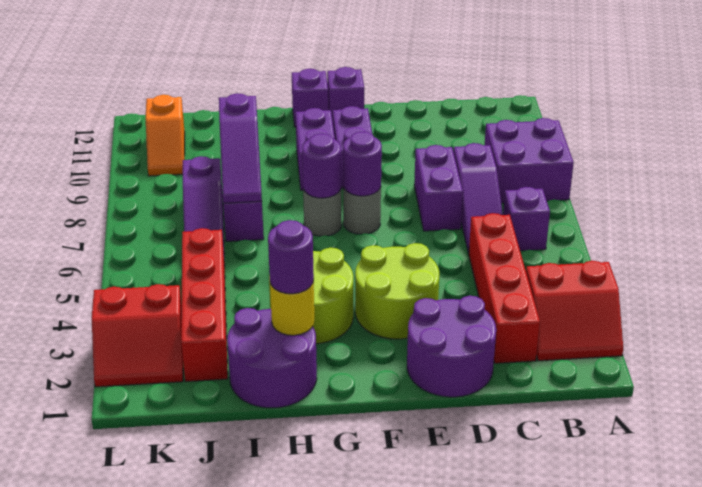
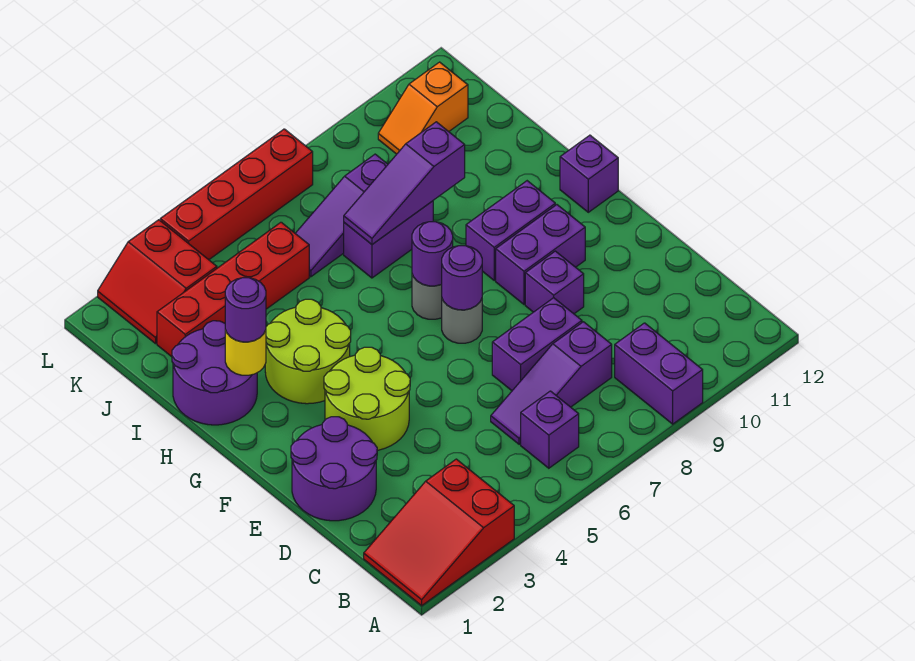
red slope A2:B3 level 1 top 3 -> red slope A1:B3 level 1 top 3
purple brick A8:B9 level 1 -> purple brick A9:B9 level 1
red brick C2:C5 level 1 -> red brick L4:L7 level 1
purple brick F12 level 1 -> purple brick E9 level 1

